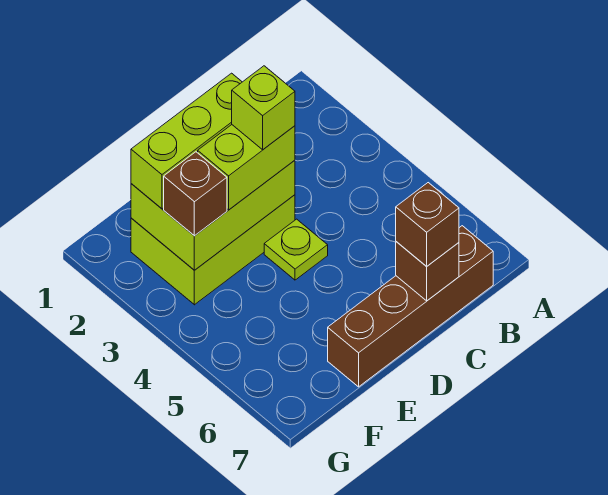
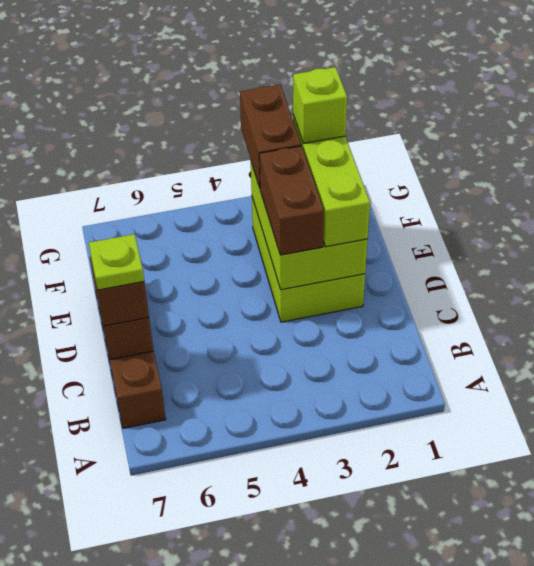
lime brick D3:E3 level 3 -> brown brick D3:E3 level 3
lime brick D3 level 4 -> lime brick F2 level 4
lime plate D4 level 1 -> lime plate C7 level 4
brown brick F3 level 3 -> brown brick F3:G3 level 3

